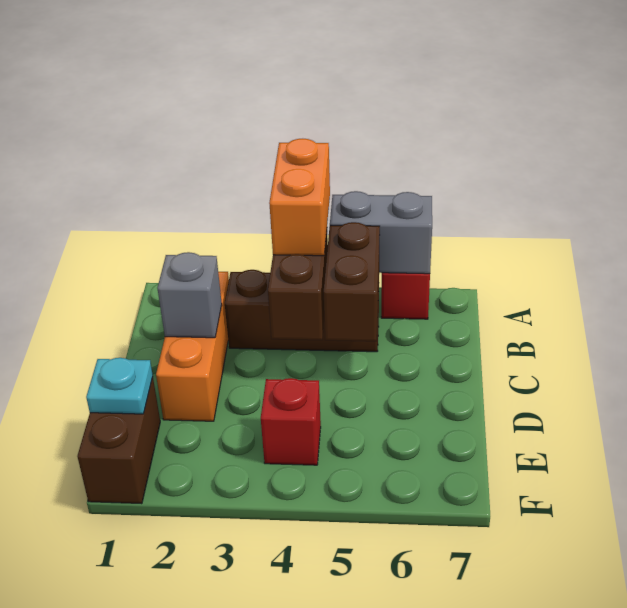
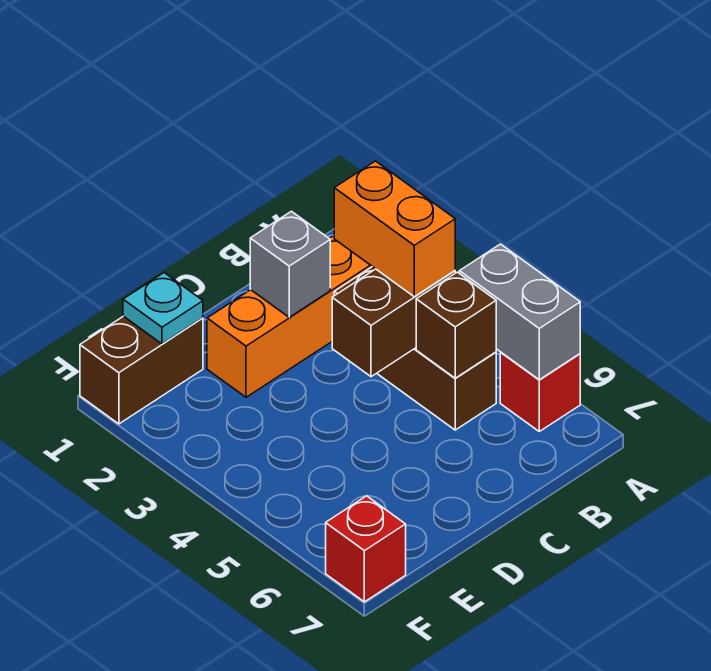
orange brick A4:B4 level 3 -> orange brick B3:B4 level 3
brown brick B5:C5 level 2 -> brown brick B5 level 2
red brick E4 level 1 -> red brick F7 level 1

